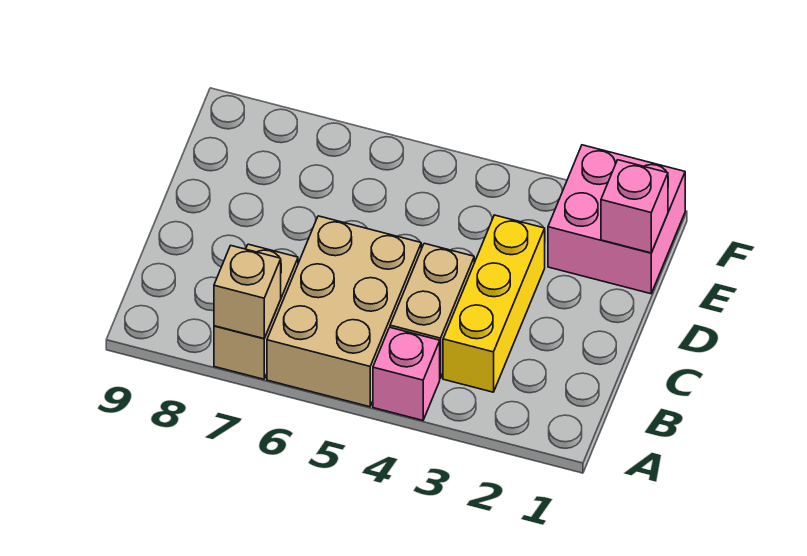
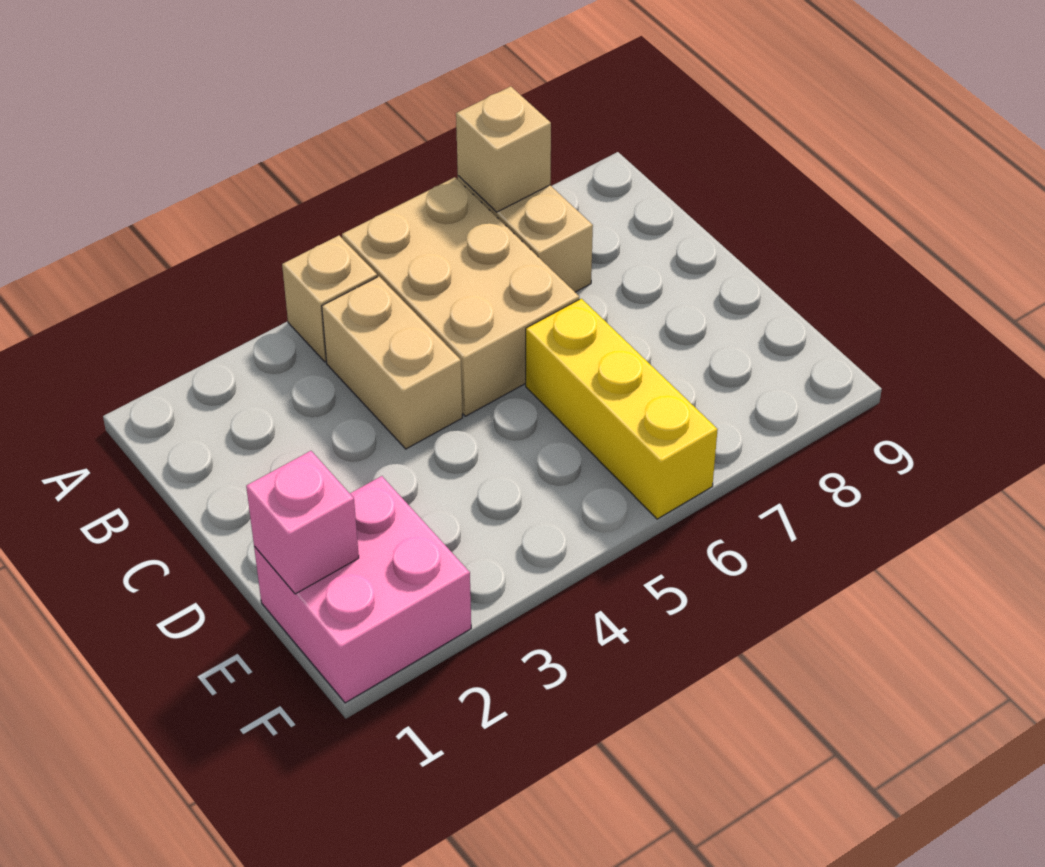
pink brick A4 level 1 -> tan brick A4 level 1
yellow brick B3:D3 level 1 -> yellow brick D6:F6 level 1

